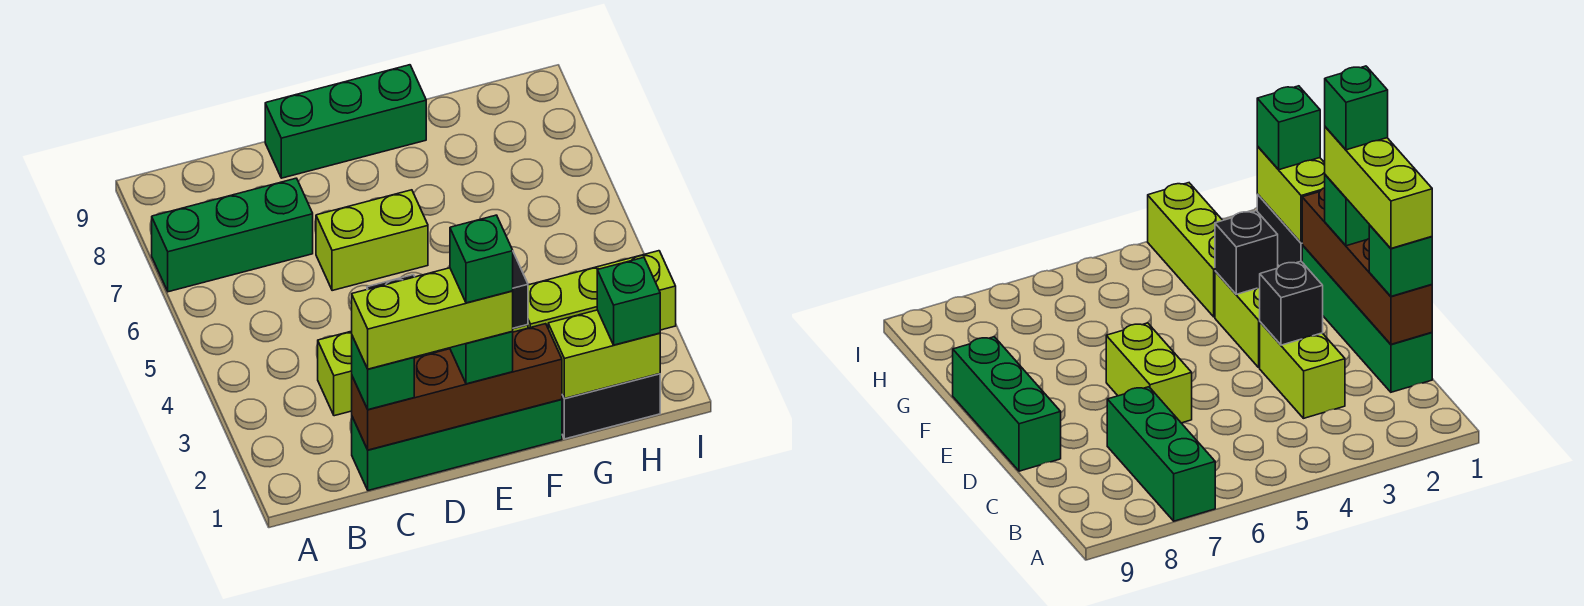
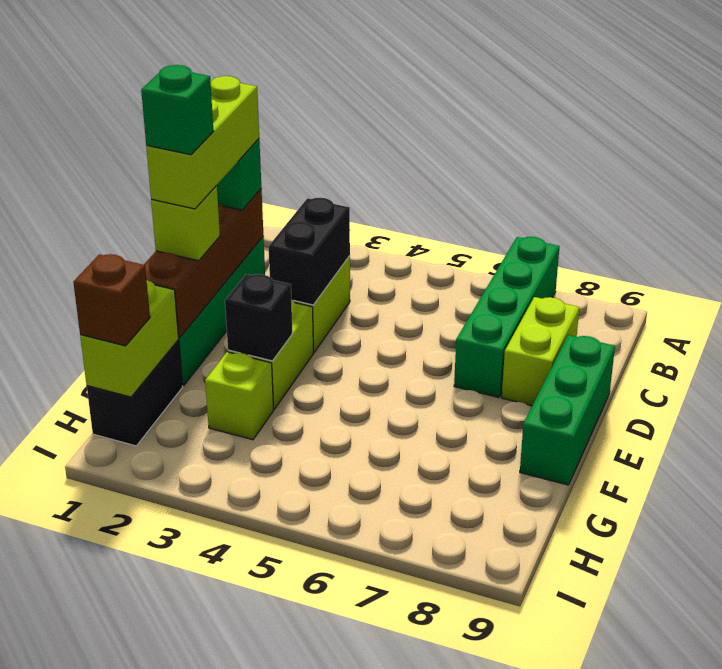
green brick A7:C7 level 1 -> green brick A7:D7 level 1
black brick D3 level 2 -> black brick C3:D3 level 2
lime brick D6:E6 level 1 -> lime brick C8:D8 level 1
green brick E1 level 3 -> lime brick E1 level 3
lime brick G3:I3 level 1 -> lime brick G3 level 1
green brick H1 level 3 -> brown brick H1 level 3

